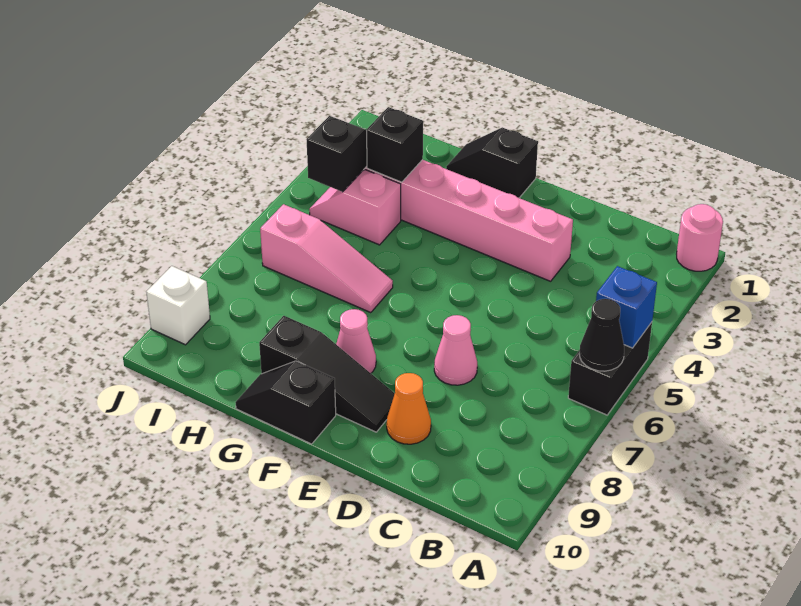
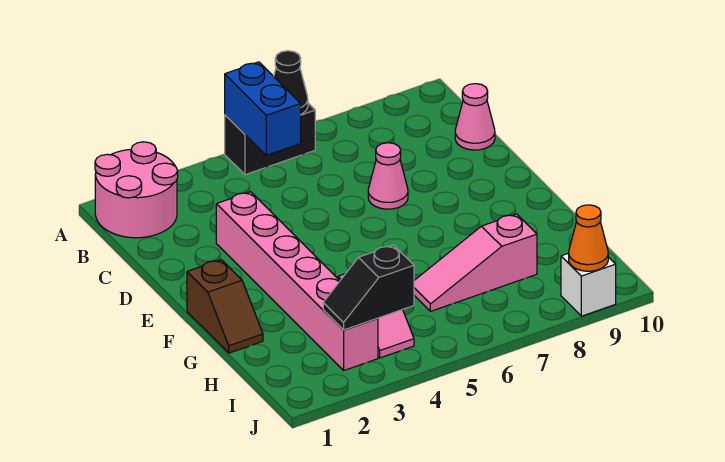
pink round brick A1 level 1 -> pink round brick A1:B2 level 1
blue brick A5 level 2 -> blue brick A5:B5 level 2
orange cone D9 level 1 -> orange cone J9 level 2
black slope E9:G9 level 1 top G -> none
black slope F1:G1 level 1 top F -> brown slope F1:G1 level 1 top F
pink cone F8 level 1 -> pink cone C10 level 1
black slope F10:G10 level 1 top F -> none
pink slope G6:I6 level 1 top I -> pink slope H6:H8 level 1 top 8
black brick H3 level 2 -> none

